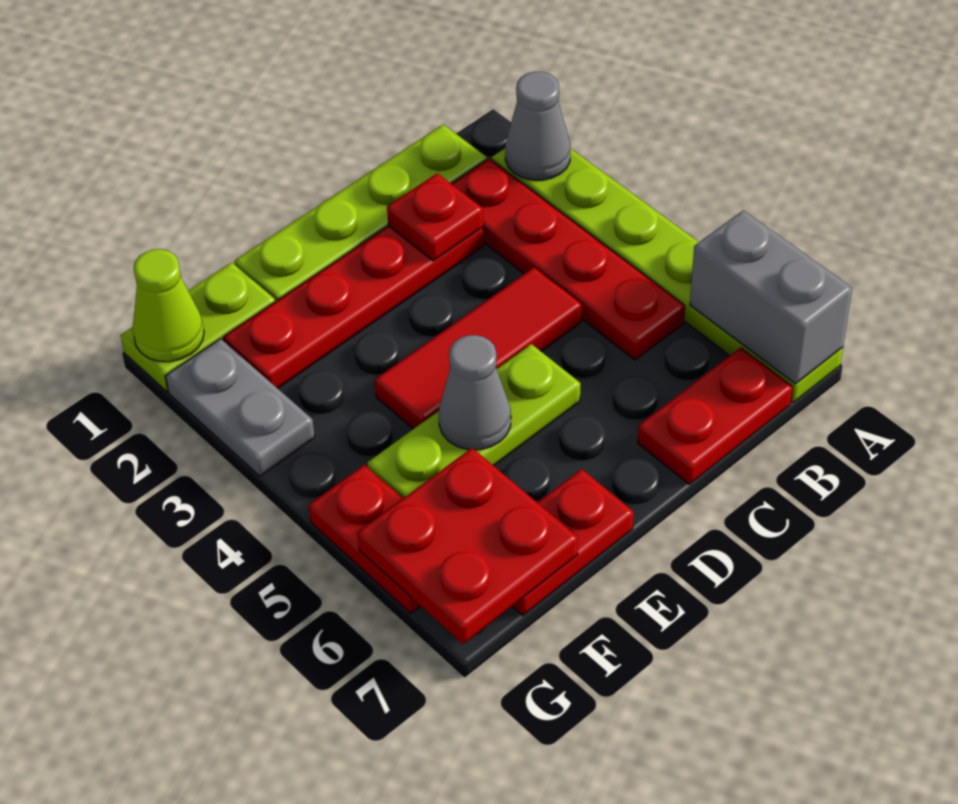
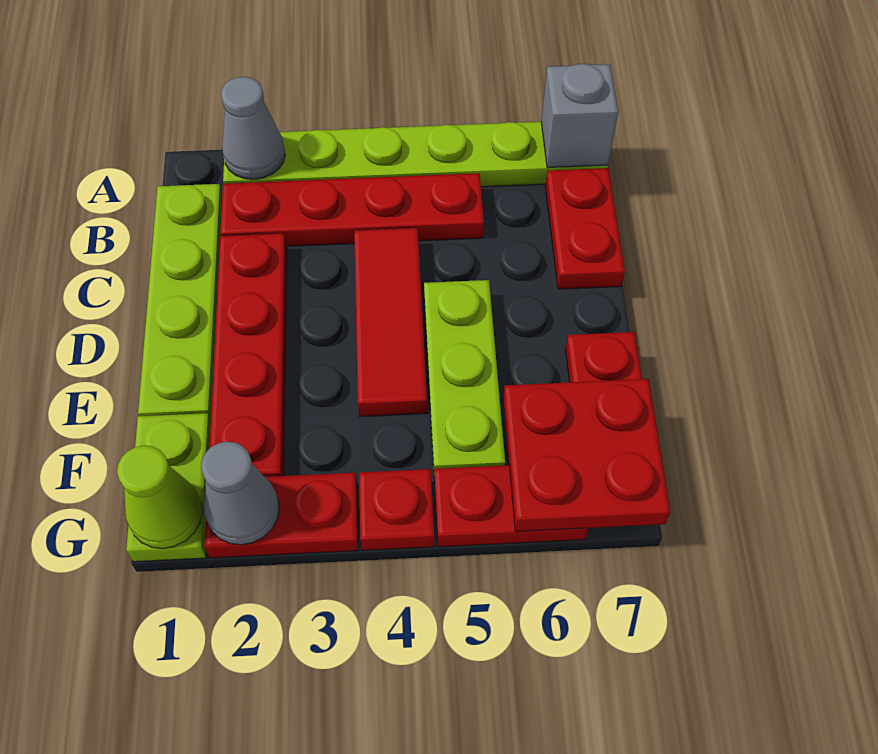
grey brick A6:A7 level 2 -> grey brick A7 level 2
red plate C2 level 2 -> red plate G4 level 1
grey cone E5 level 2 -> grey cone G2 level 2
grey plate G2:G3 level 1 -> red plate G2:G3 level 1

